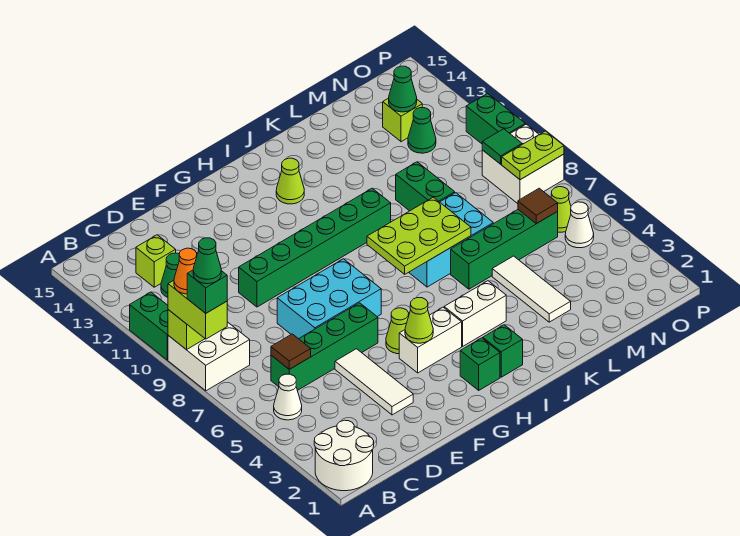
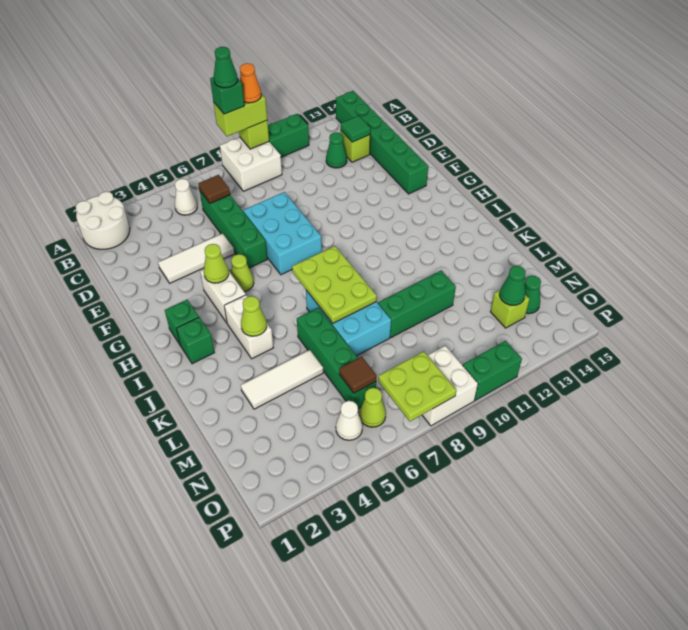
green brick E10:J10 level 1 -> green brick A14:F14 level 1
lime cone I13 level 1 -> lime cone J4 level 2
green brick L9:L10 level 1 -> green brick L9:L11 level 1
green cone N12 level 1 -> green cone N14 level 1
lime plate O8:P8 level 2 -> lime plate O7:P8 level 2
green tile O9 level 2 -> green tile C13 level 2

